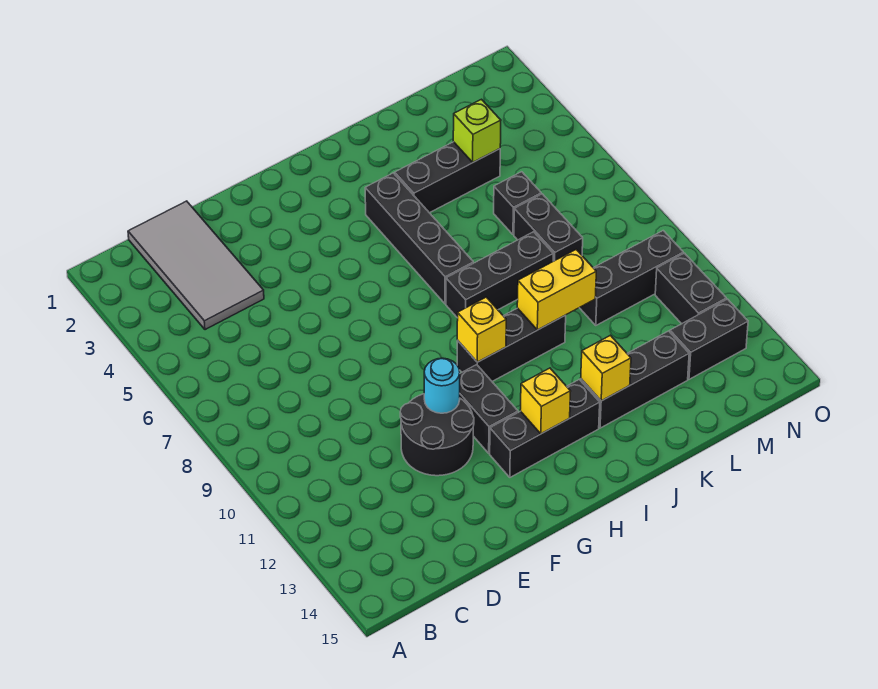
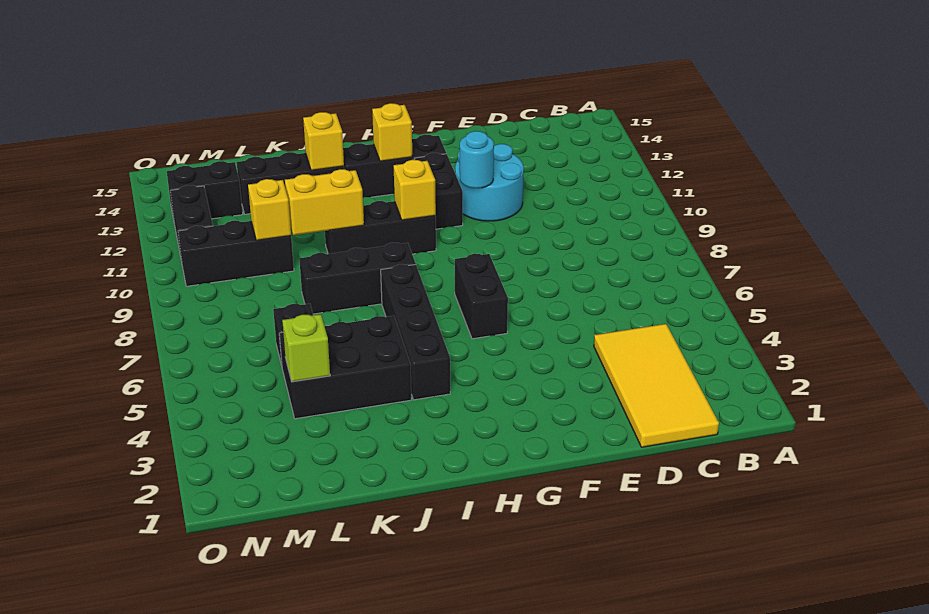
grey tile C1:D4 level 1 -> yellow tile C1:D4 level 1
black round brick E11:F12 level 1 -> cyan round brick E11:F12 level 1
black brick J4:L4 level 1 -> black brick J4:L5 level 1
black brick L7:L8 level 1 -> black brick G6:G7 level 1
none -> yellow brick L10 level 2

